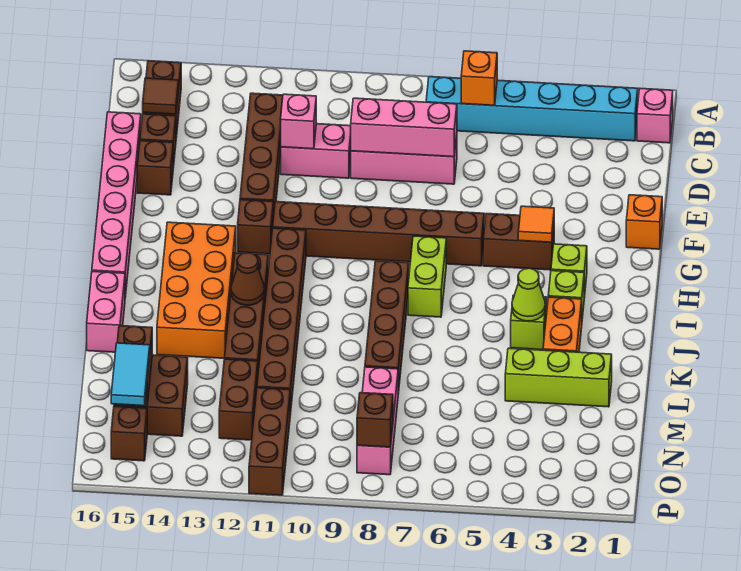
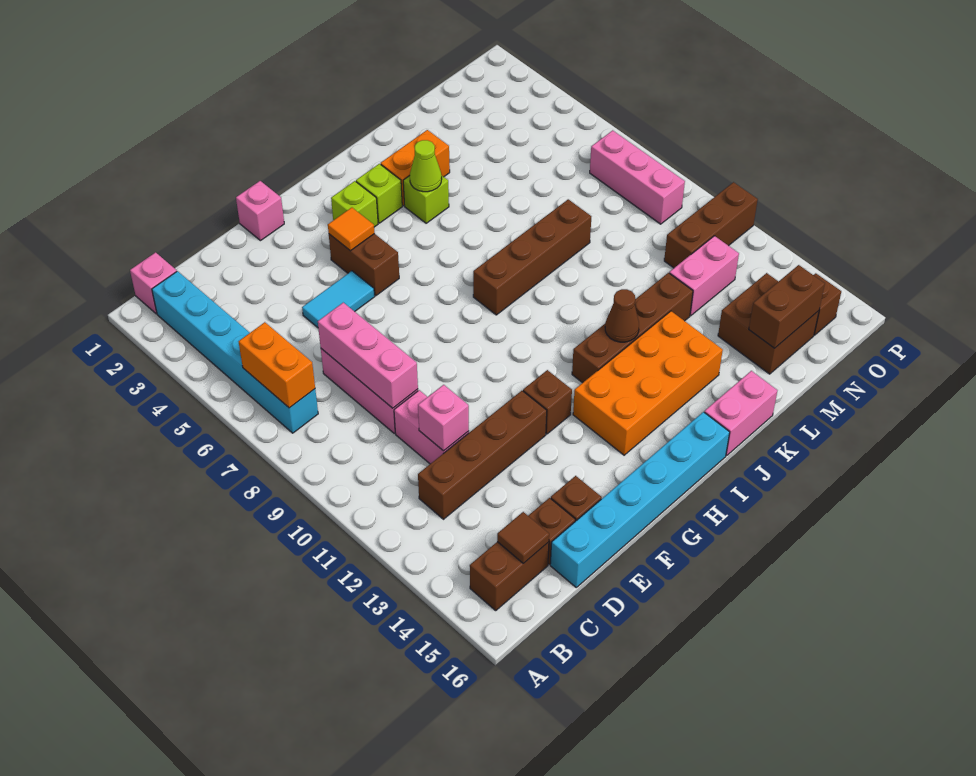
orange brick B6 level 2 -> orange brick B6:B7 level 2
pink brick D16:I16 level 1 -> cyan brick D16:I16 level 1
orange brick F1 level 1 -> pink brick F1 level 1
brown brick G6:G11 level 1 -> none
lime brick H7:I7 level 1 -> none
brown brick H11:M11 level 1 -> none
lime brick L2:L4 level 1 -> none
pink brick M8:O8 level 1 -> pink brick O7:O9 level 1
brown brick M12:N12 level 1 -> pink brick M12:N12 level 1
cyan tile N15:O15 level 3 -> cyan tile E5:F5 level 1
brown brick O8 level 2 -> none

